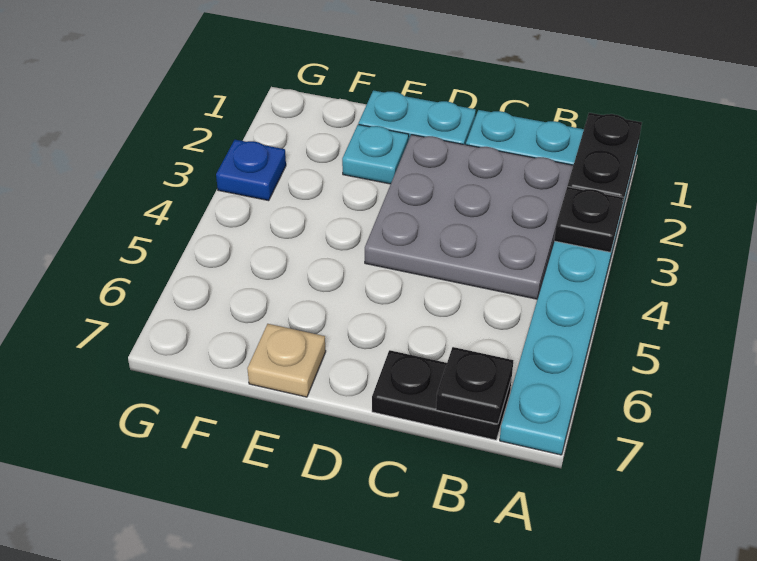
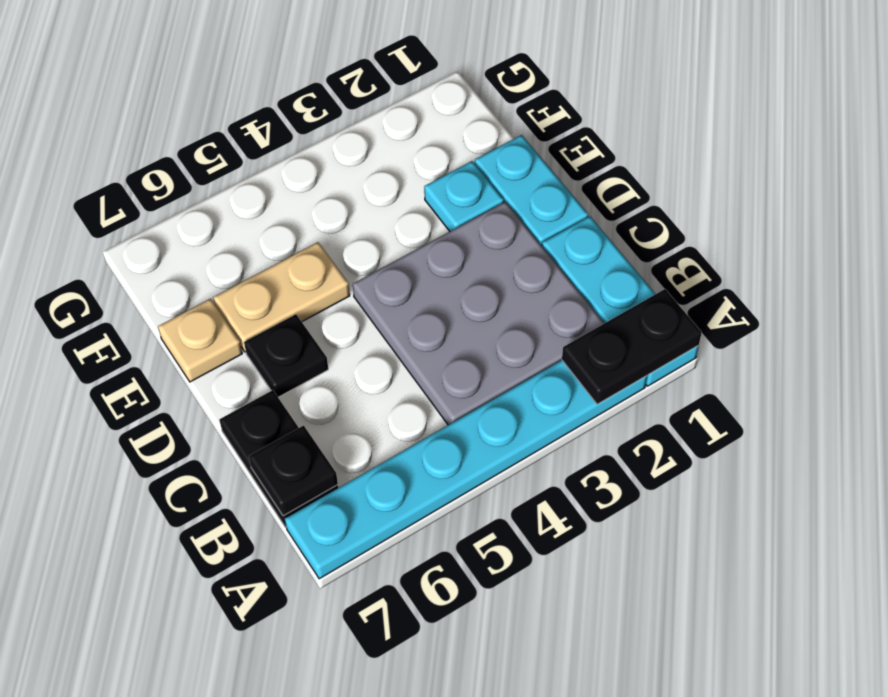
black plate A3 level 2 -> black plate D6 level 1
none -> tan plate E5:E6 level 1
blue plate G3 level 1 -> none

